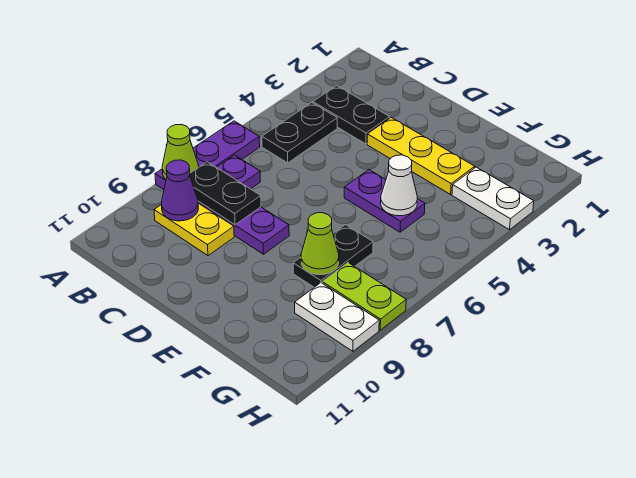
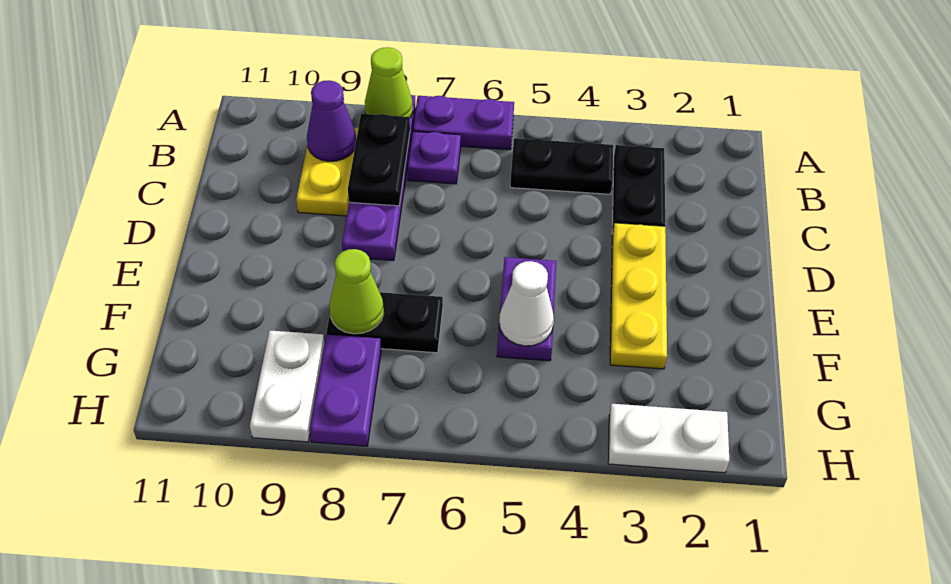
white plate G3:H3 level 1 -> white plate H2:H3 level 1
lime plate G8:H8 level 1 -> purple plate G8:H8 level 1

